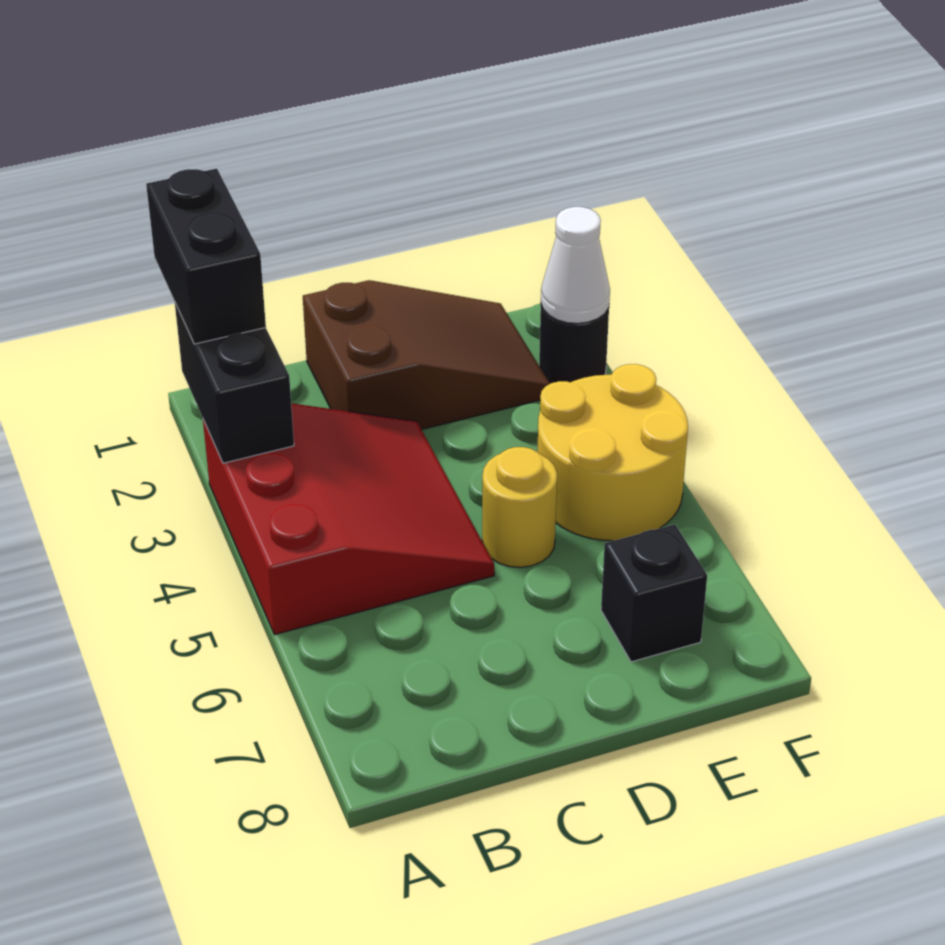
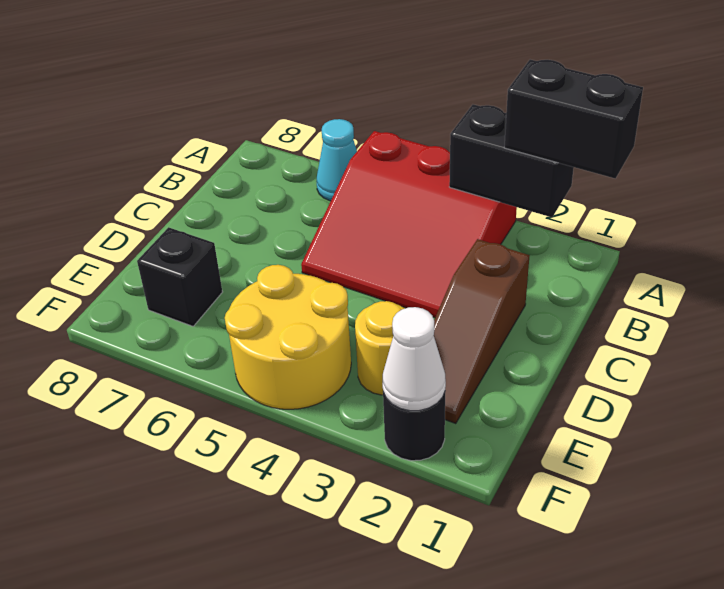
none -> cyan cone A6 level 1
brown slope C1:E2 level 1 top C -> brown slope C2:E2 level 1 top C
yellow round brick D5 level 1 -> yellow round brick E3 level 1

